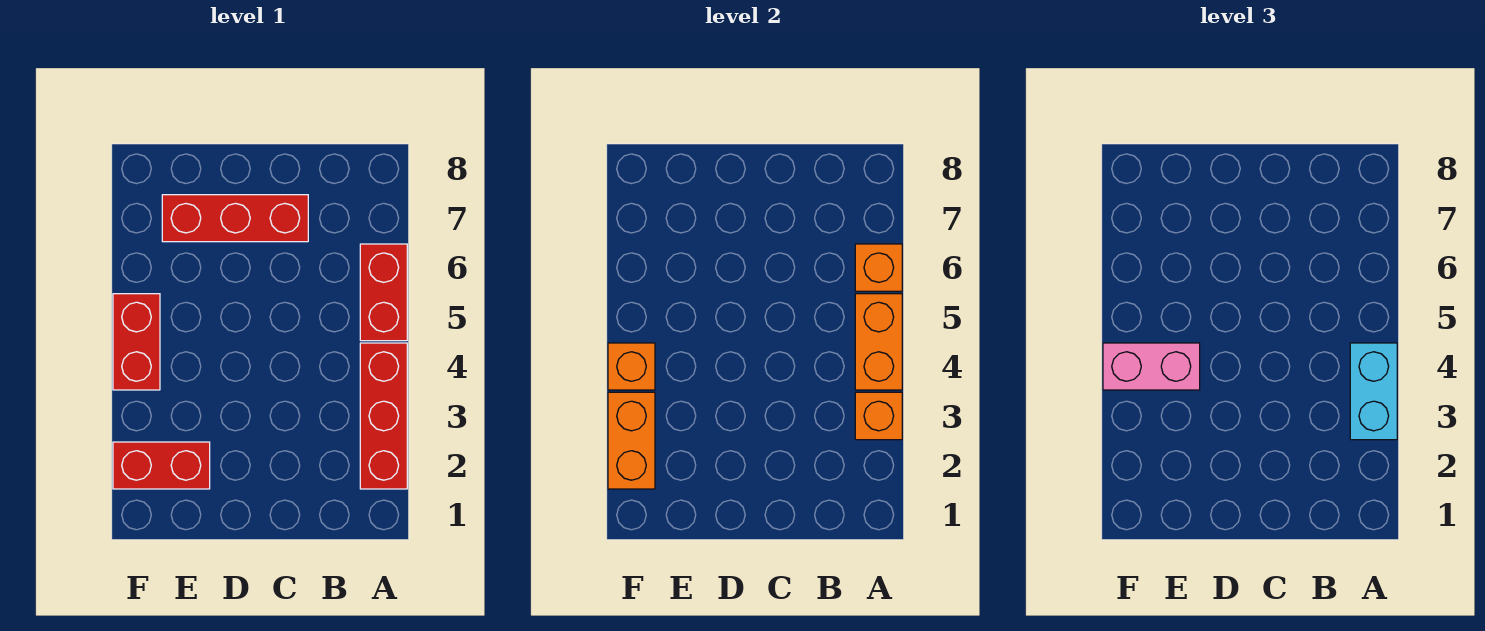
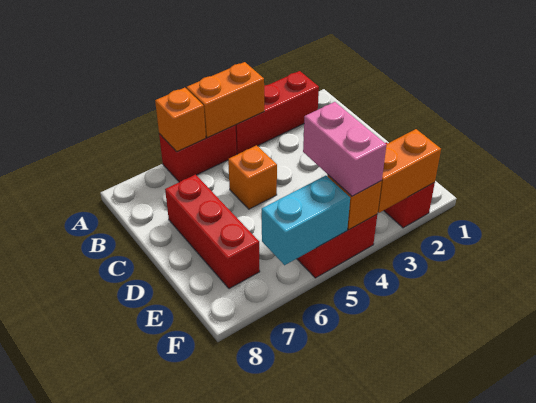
orange brick A3 level 2 -> orange brick C5 level 1
cyan brick A3:A4 level 3 -> cyan brick F5:F6 level 2

